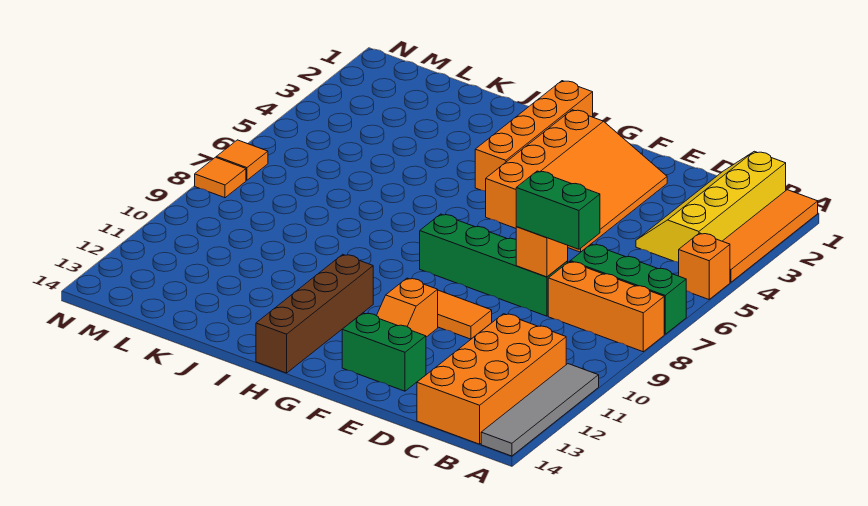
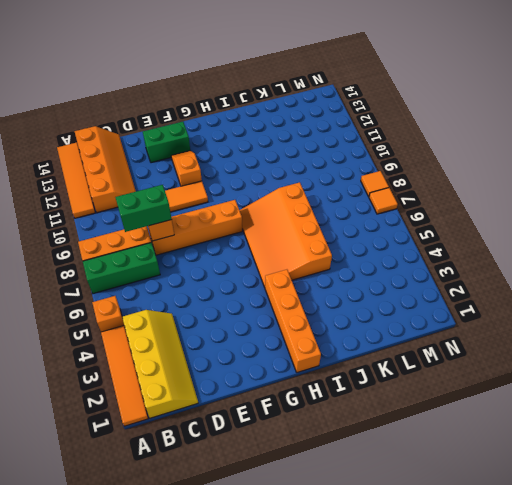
grey tile A11:A14 level 1 -> orange tile A11:A14 level 1
orange brick B11:C14 level 1 -> orange slope B11:C14 level 1 top B
green brick D8:G8 level 1 -> orange brick D8:G8 level 1
orange slope E2:G5 level 1 top G -> orange slope H5:J8 level 1 top J
brown brick H11:H14 level 1 -> none

